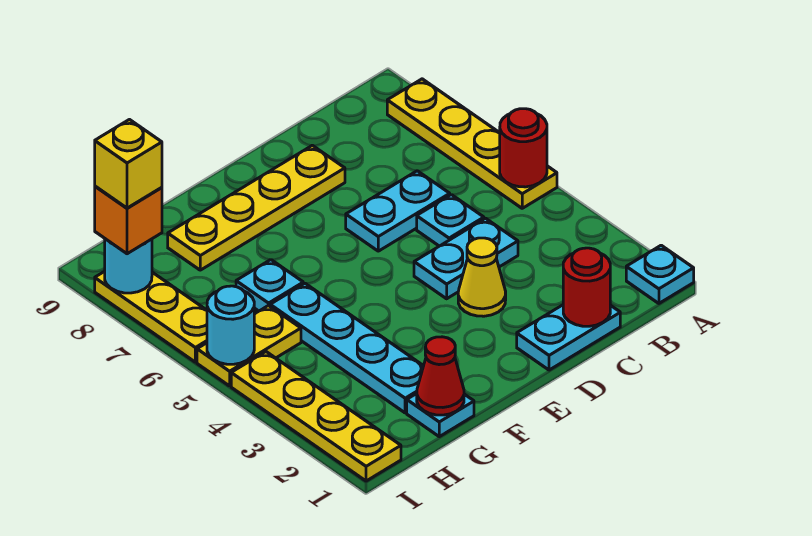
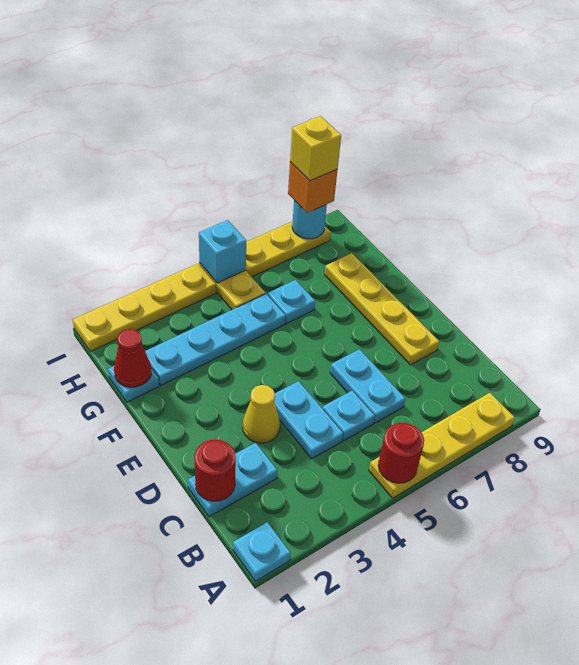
cyan plate C1:D1 level 1 -> cyan plate C1:C2 level 1
cyan round brick I5 level 2 -> cyan brick I5 level 2

